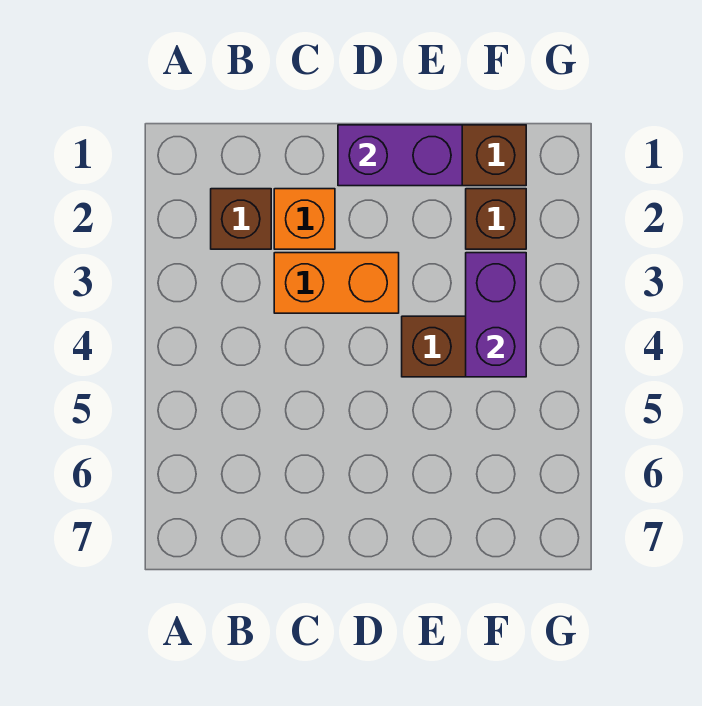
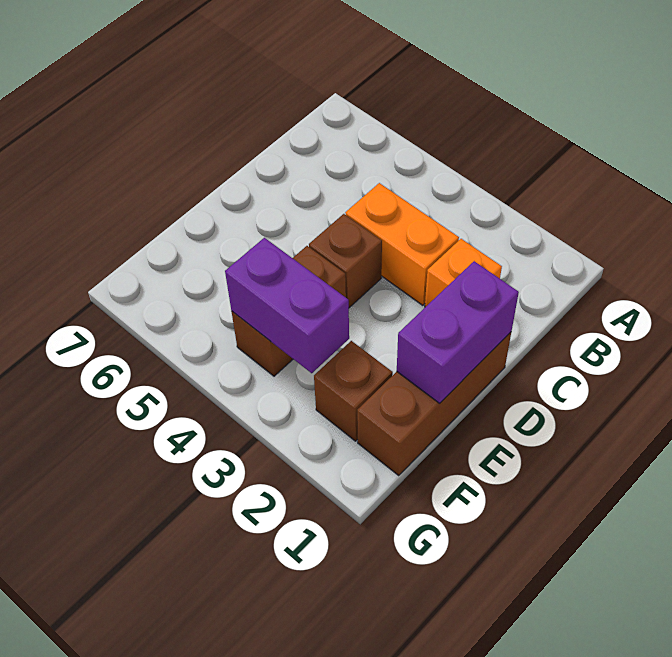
brown brick B2 level 1 -> brown brick D4 level 1
orange brick C3:D3 level 1 -> orange brick C3:C4 level 1

